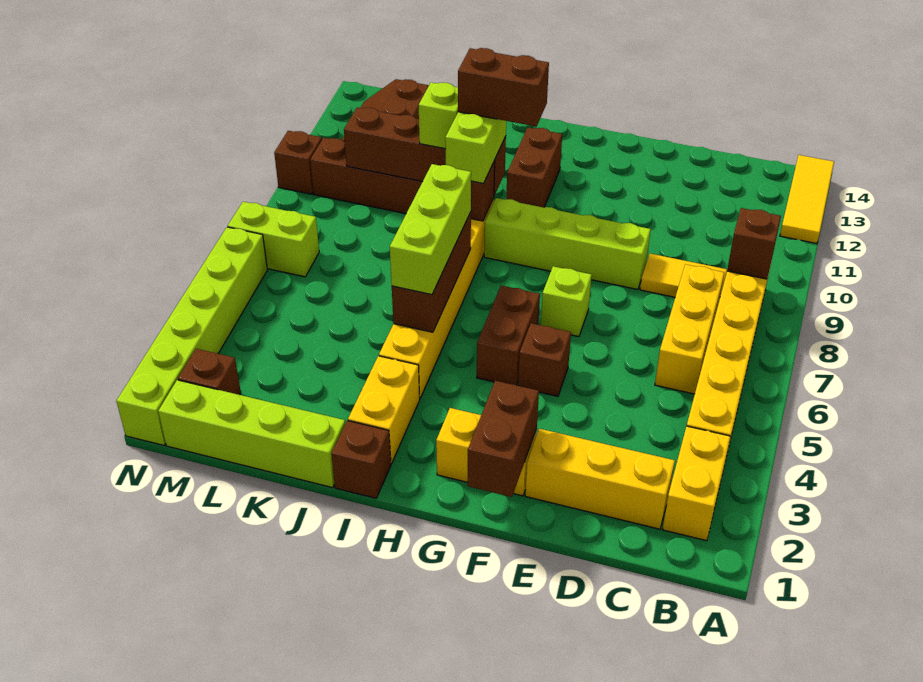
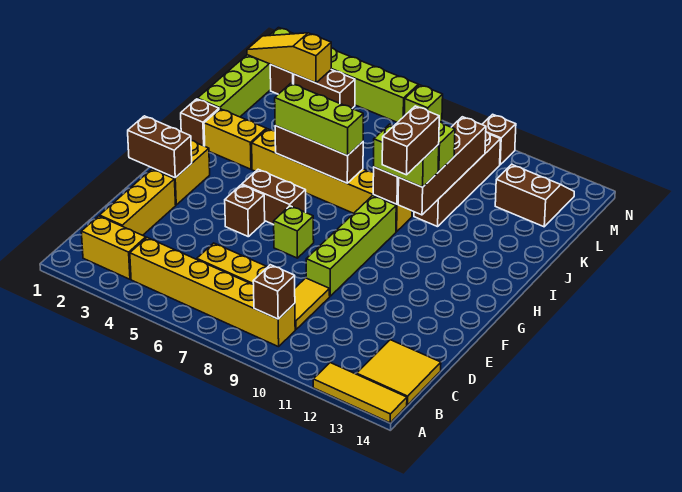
none -> yellow tile B13:C14 level 1
brown brick H11:H12 level 1 -> brown brick M3:M4 level 1
none -> yellow slope M1:M3 level 2 top 3
lime brick M7:N7 level 1 -> lime brick N7 level 1

